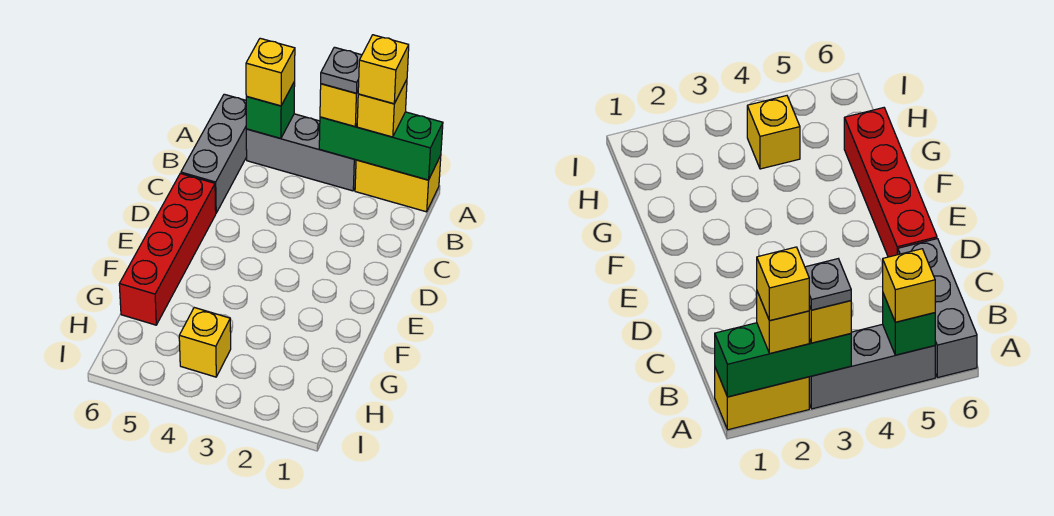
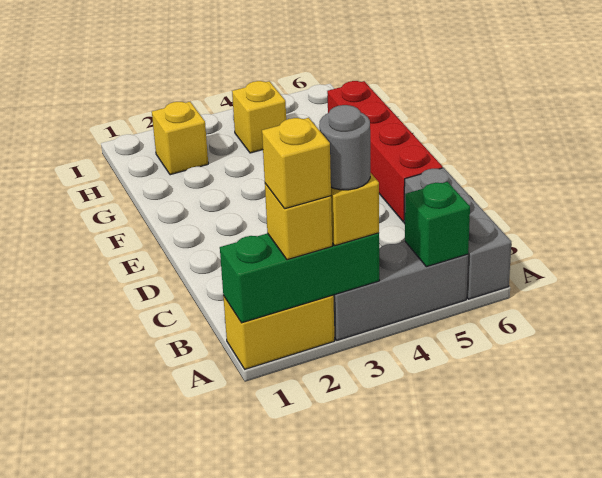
grey plate A3 level 4 -> grey round brick A3 level 4
yellow brick A5 level 3 -> yellow brick H2 level 1

